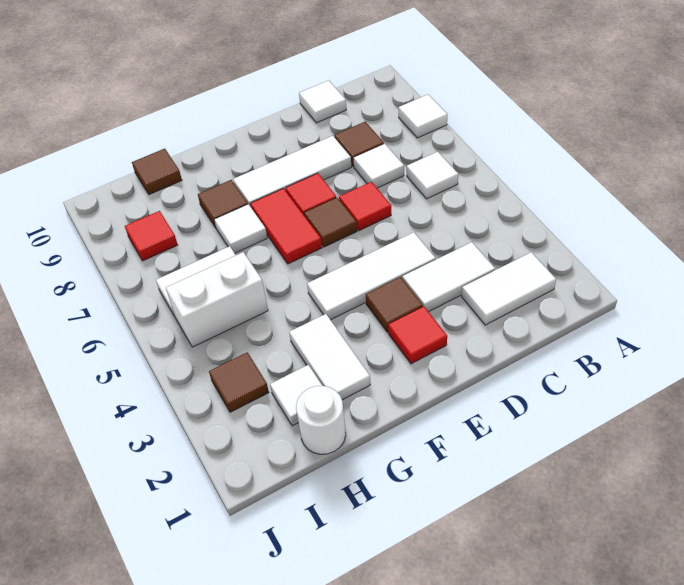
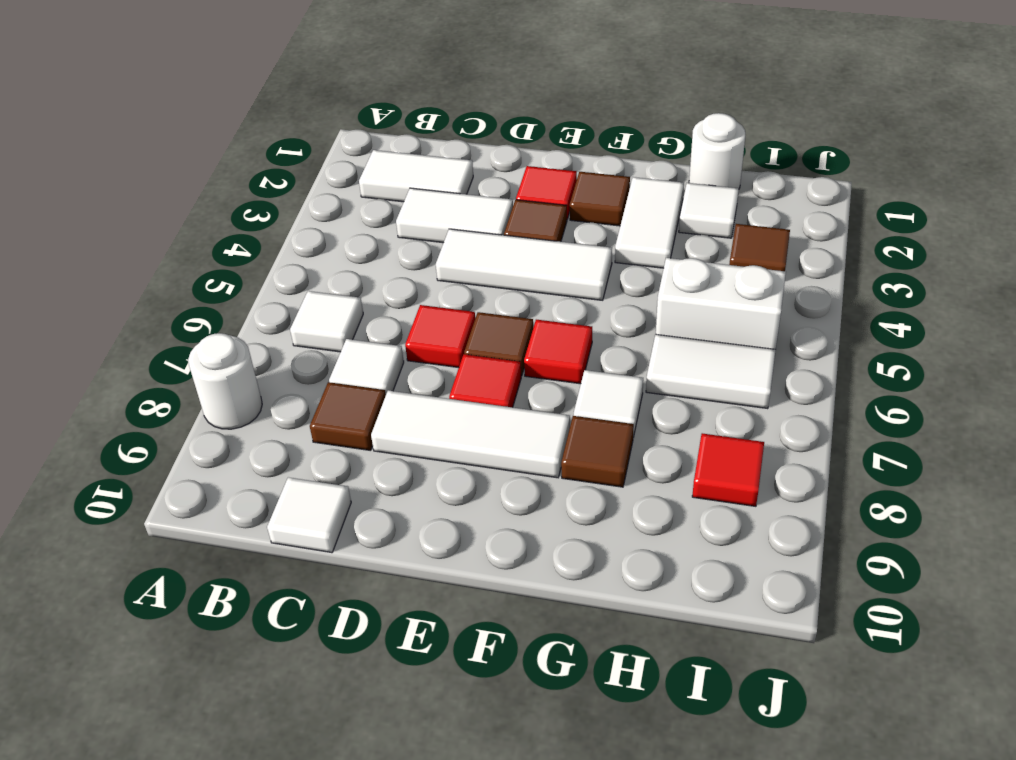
white tile A8 level 1 -> white round brick A8 level 1
red tile F6:F7 level 1 -> red tile F6 level 1
brown tile H10 level 1 -> brown tile F2 level 1

